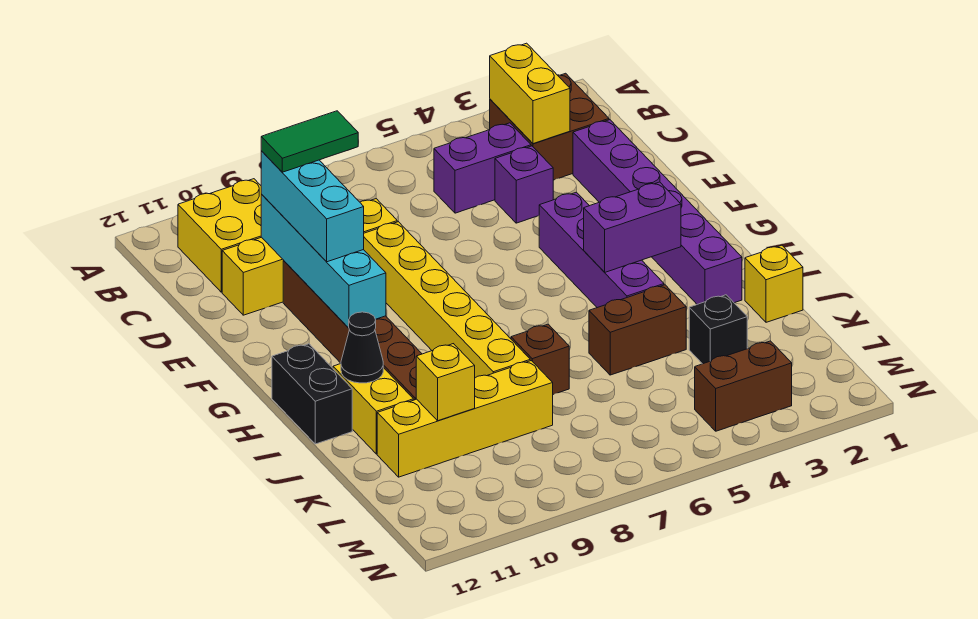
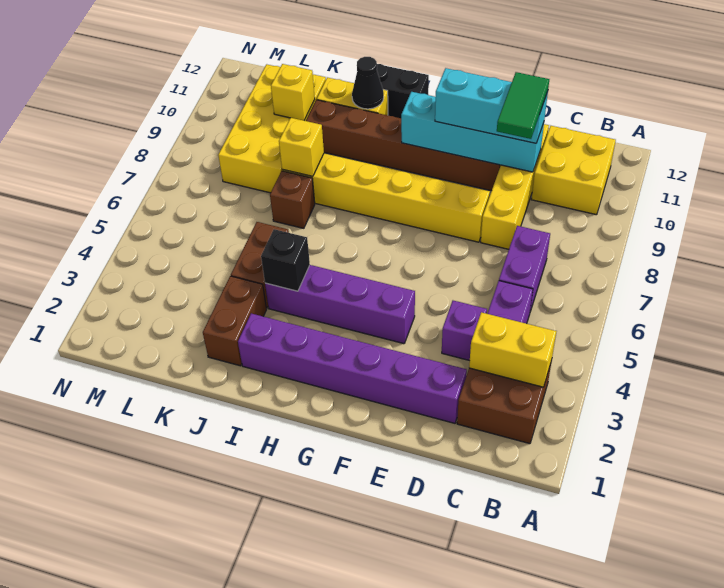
purple brick H3:H4 level 2 -> purple brick C6:C7 level 1
yellow brick J1 level 1 -> yellow brick J8 level 2
black brick K3 level 1 -> black brick I4 level 2
yellow brick K8:K11 level 1 -> yellow brick K8:L11 level 1
brown brick M3:M4 level 1 -> brown brick J2:J3 level 1

